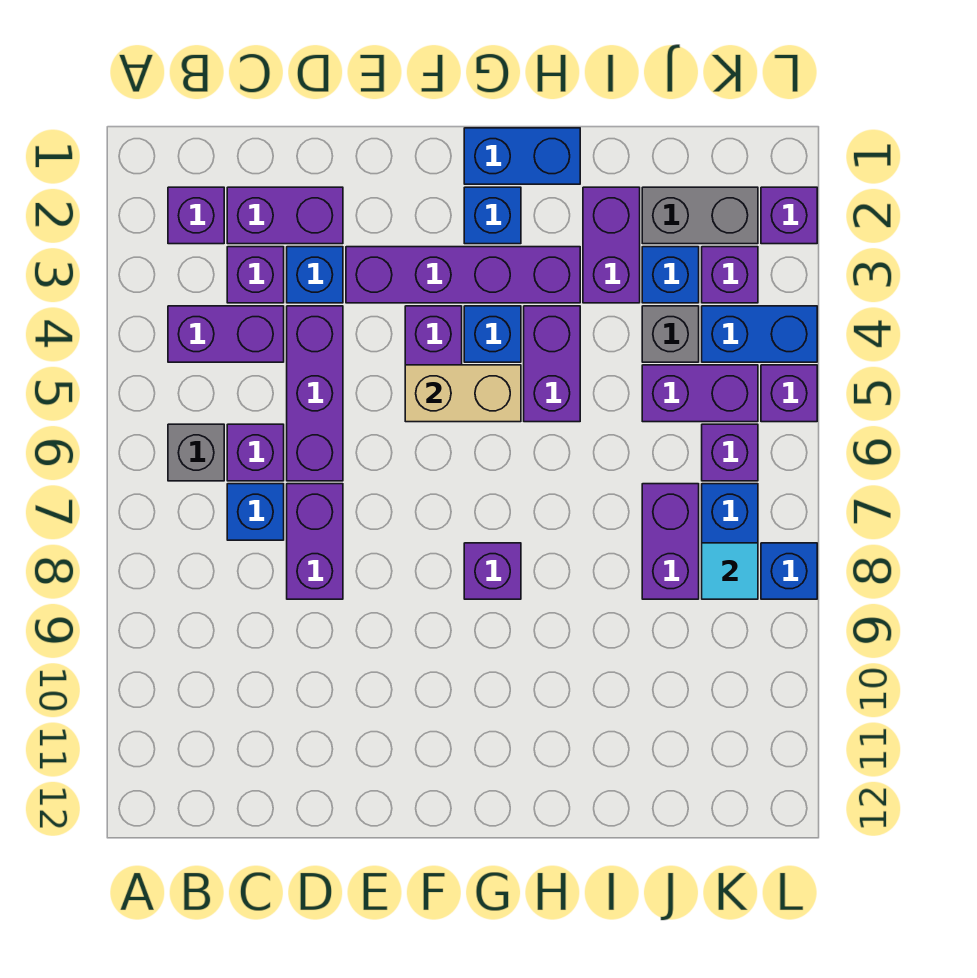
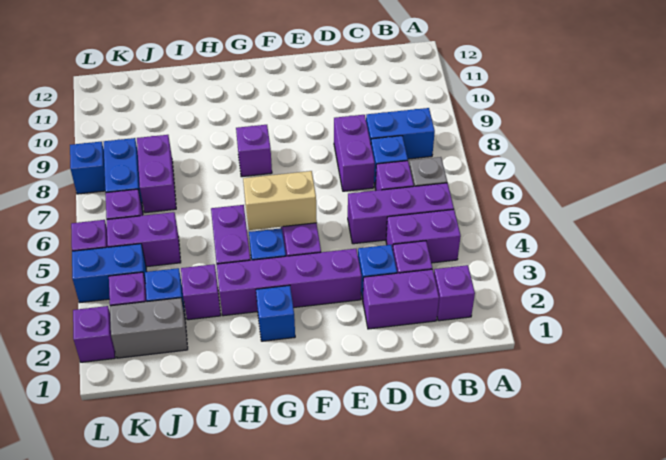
purple brick D4:D6 level 1 -> purple brick B5:D5 level 1
blue brick G1:H1 level 1 -> blue brick B8:C8 level 1
purple brick I2:I3 level 1 -> purple brick I3 level 1
grey brick J4 level 1 -> none
cyan tile K8 level 2 -> none

